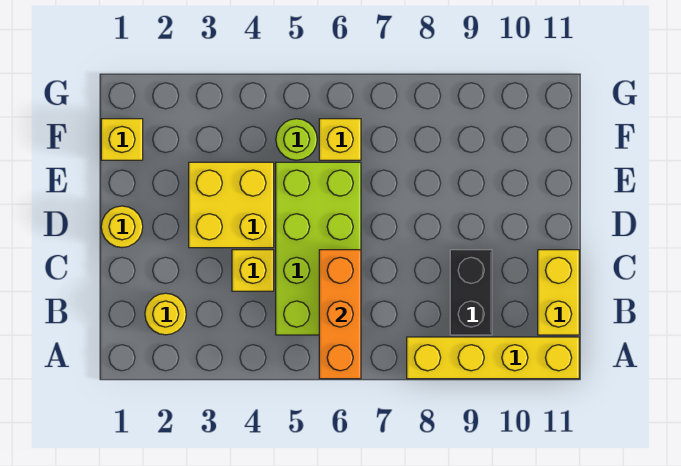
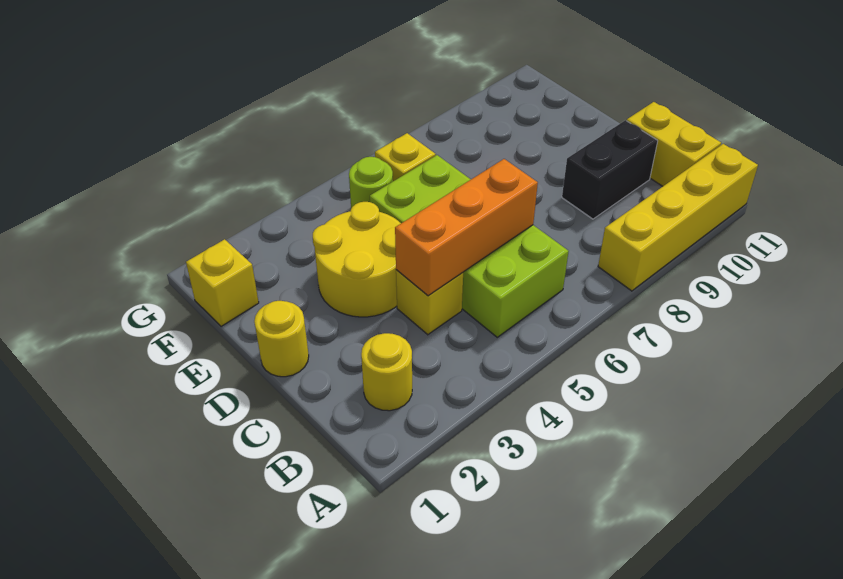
orange brick A6:C6 level 2 -> orange brick C4:C6 level 2
black brick B9:C9 level 1 -> black brick C9:C10 level 1
yellow brick D3:E4 level 1 -> yellow round brick D3:E4 level 1

